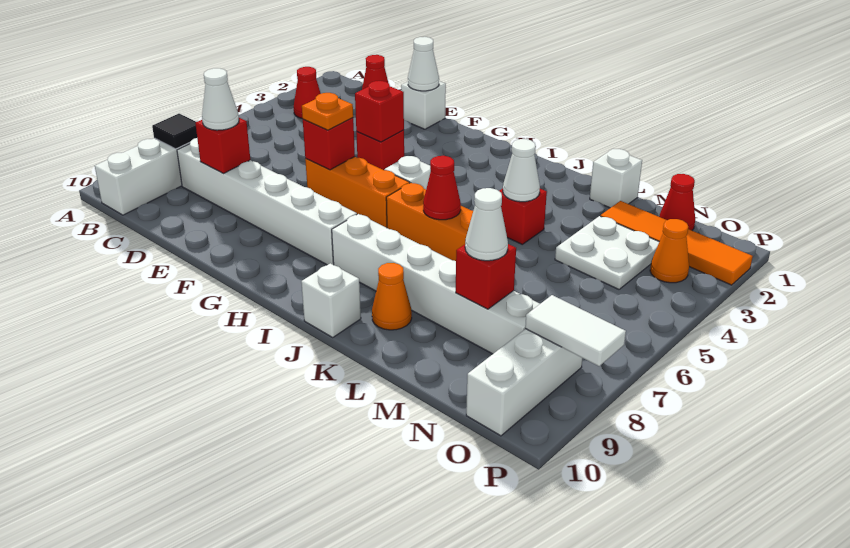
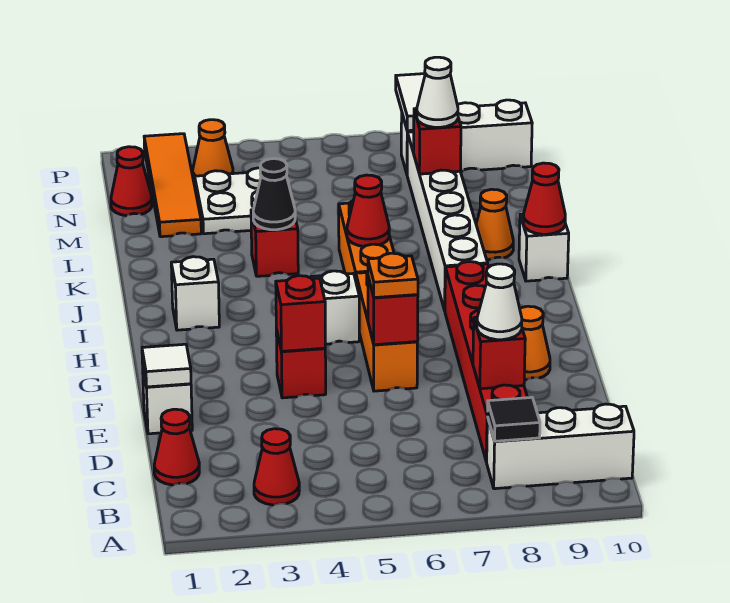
white brick C8:H8 level 1 -> red brick C8:H8 level 1
white cone E1 level 2 -> white tile E1 level 2
none -> orange cone F9 level 1
none -> red cone J10 level 2
white cone K4 level 2 -> black cone K4 level 2
white brick L1 level 1 -> white brick I2 level 1

